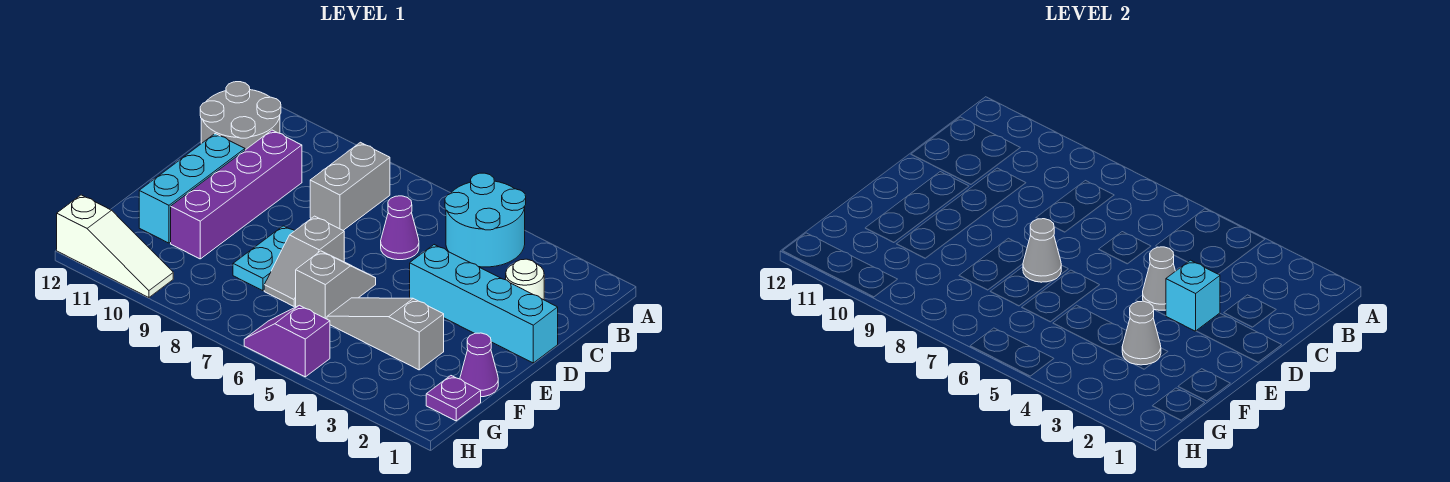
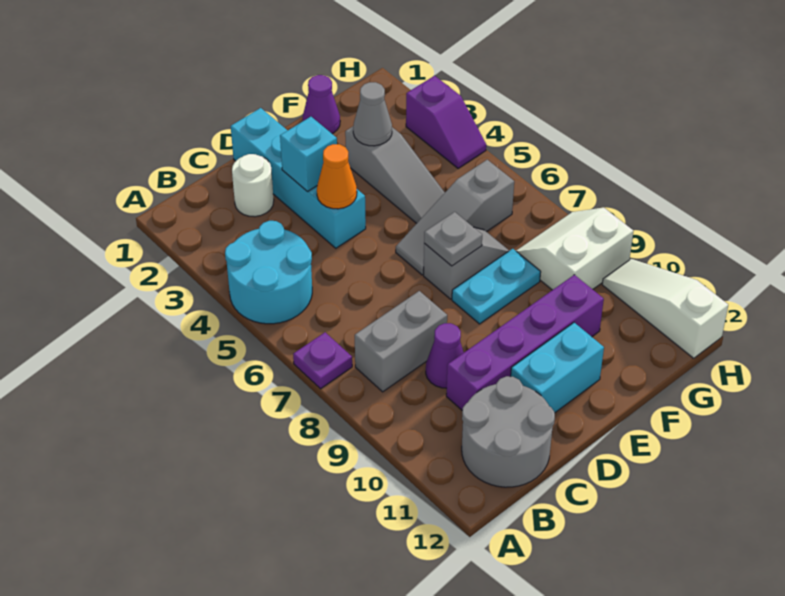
purple cone C6 level 1 -> purple cone C9 level 1
grey cone D4 level 2 -> orange cone D4 level 2
cyan brick D11:F11 level 1 -> cyan brick D11:E11 level 1
grey slope E6:F6 level 1 top F -> grey slope E6:G6 level 1 top G
grey cone E7 level 2 -> grey plate E7 level 2
purple plate G1 level 1 -> purple plate A7 level 1
none -> white slope G8:H9 level 1 top 9
purple slope H5:H6 level 1 top 5 -> purple slope H3:H4 level 1 top 3

